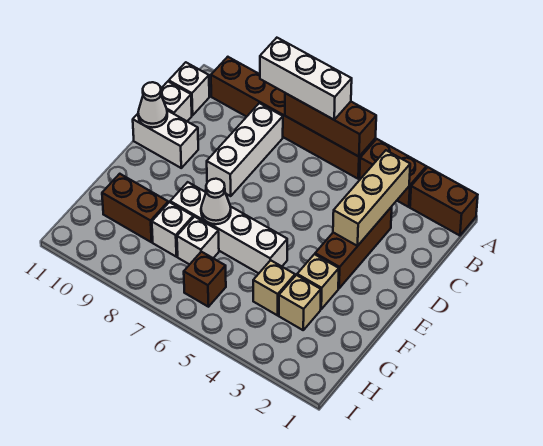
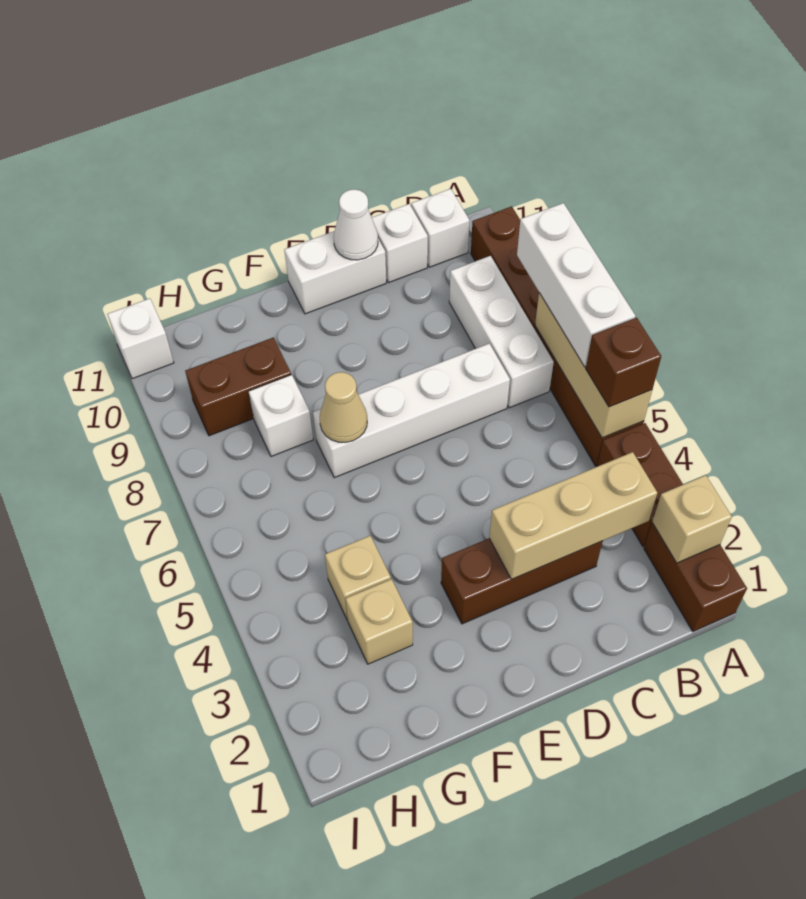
brown brick A5:A7 level 2 -> tan brick A5:A7 level 2
white brick B8:D8 level 1 -> white brick B7:B9 level 1
white brick D10:D11 level 1 -> white brick D11:E11 level 1
tan brick F3 level 1 -> tan brick A2 level 2
white brick F5:F8 level 1 -> white brick C7:F7 level 1
white cone F7 level 2 -> tan cone F7 level 2
white brick G7 level 1 -> white brick I11 level 1
brown brick G9:G10 level 1 -> brown brick G9:H9 level 1
brown brick H6 level 1 -> brown brick A5 level 3

